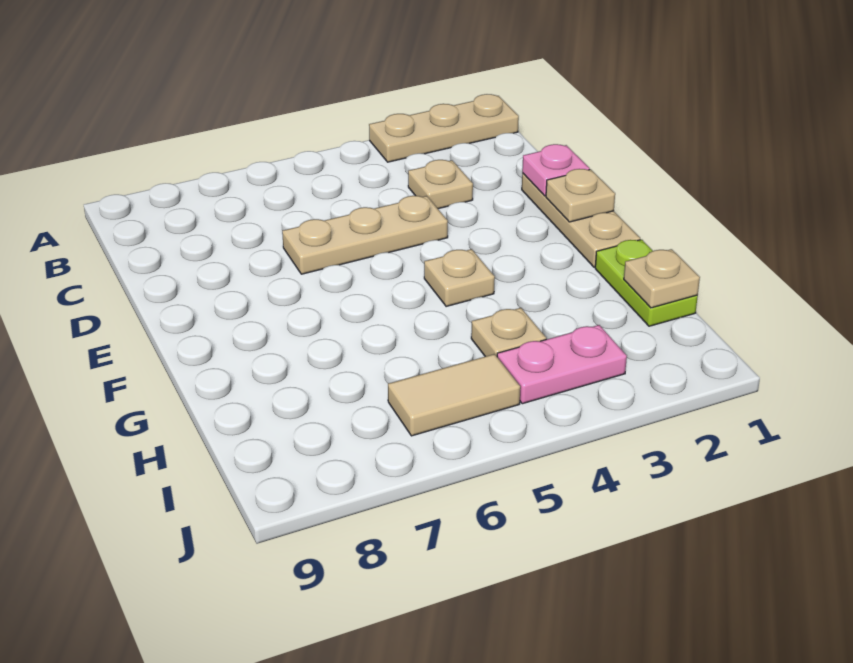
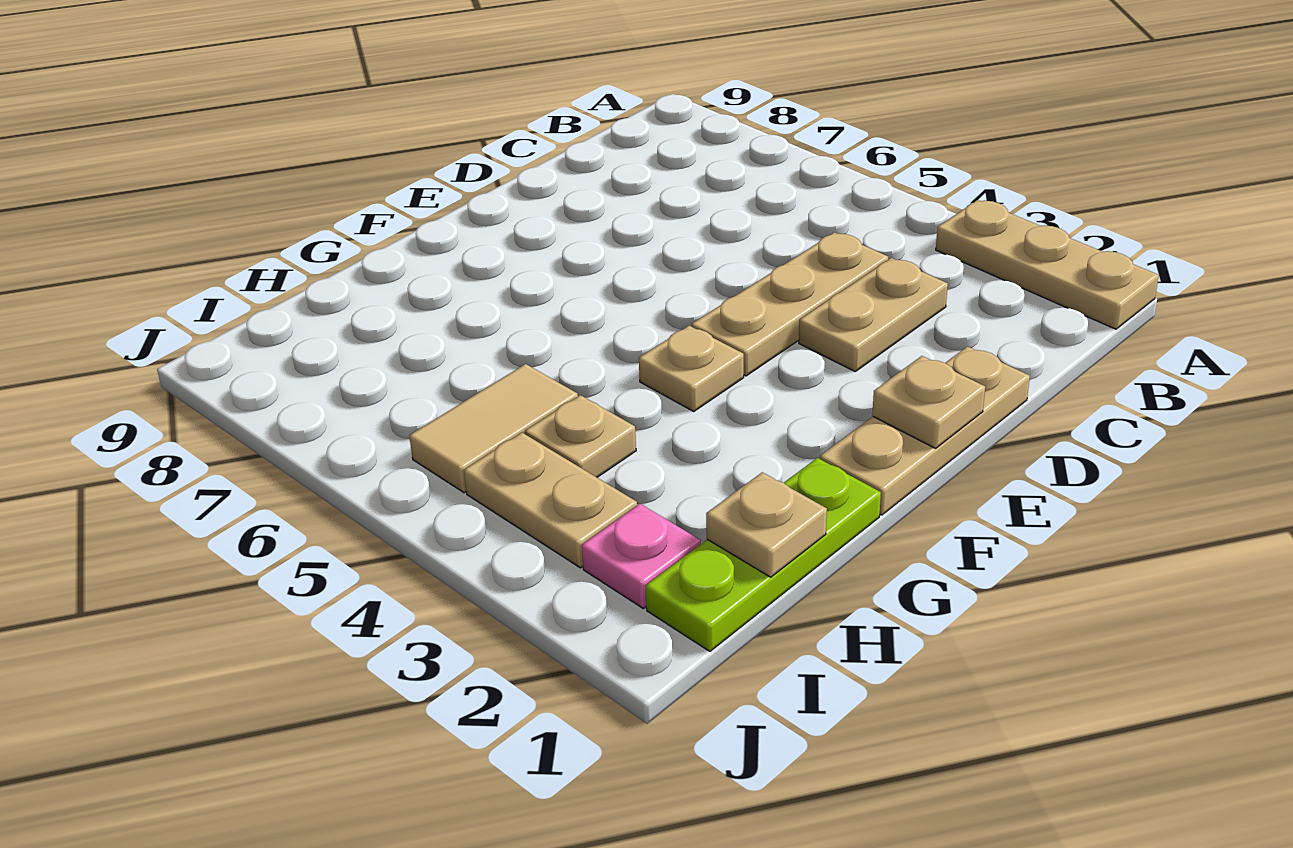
tan plate C3 level 1 -> tan plate C3:D3 level 1
pink plate D1 level 2 -> pink plate I2 level 1
tan plate D4:D6 level 1 -> tan plate C4:E4 level 1
lime plate G1:H1 level 1 -> lime plate G1:I1 level 1
pink plate I3:I4 level 1 -> tan plate I3:I4 level 1
tan tile I5:I6 level 1 -> tan tile H5:I5 level 1

